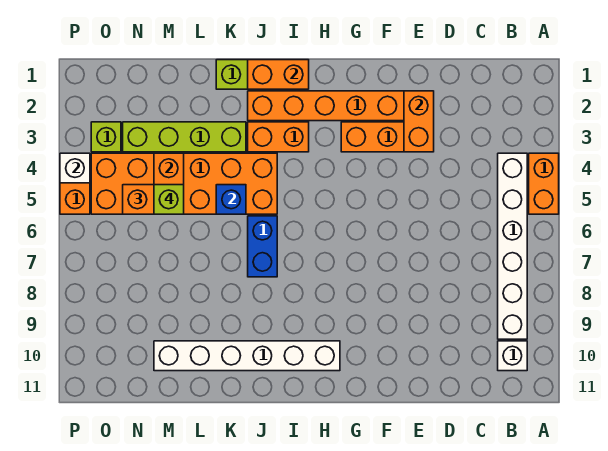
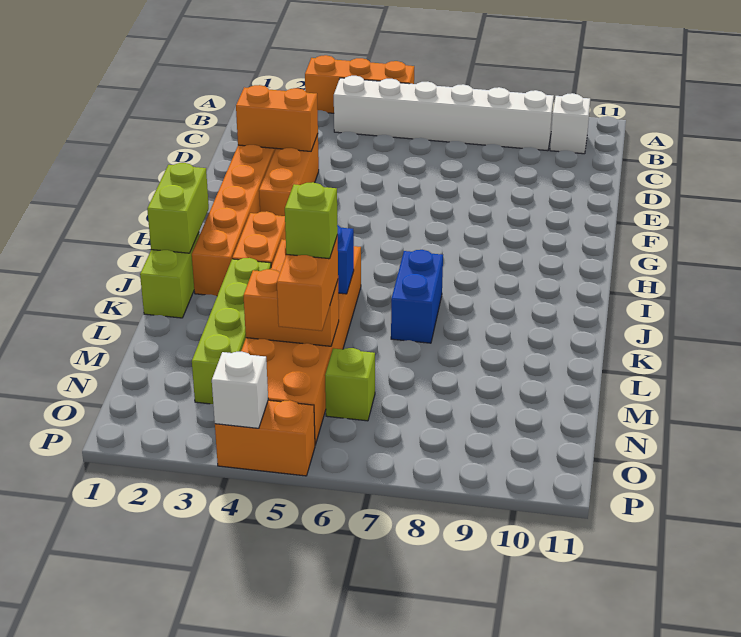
orange brick A4:A5 level 1 -> orange brick A3:A5 level 1
white brick H10:M10 level 1 -> none
orange brick I1:J1 level 2 -> lime brick I1:J1 level 2
blue brick J6:J7 level 1 -> blue brick J7:K7 level 1
lime brick O3 level 1 -> lime brick N6 level 1

